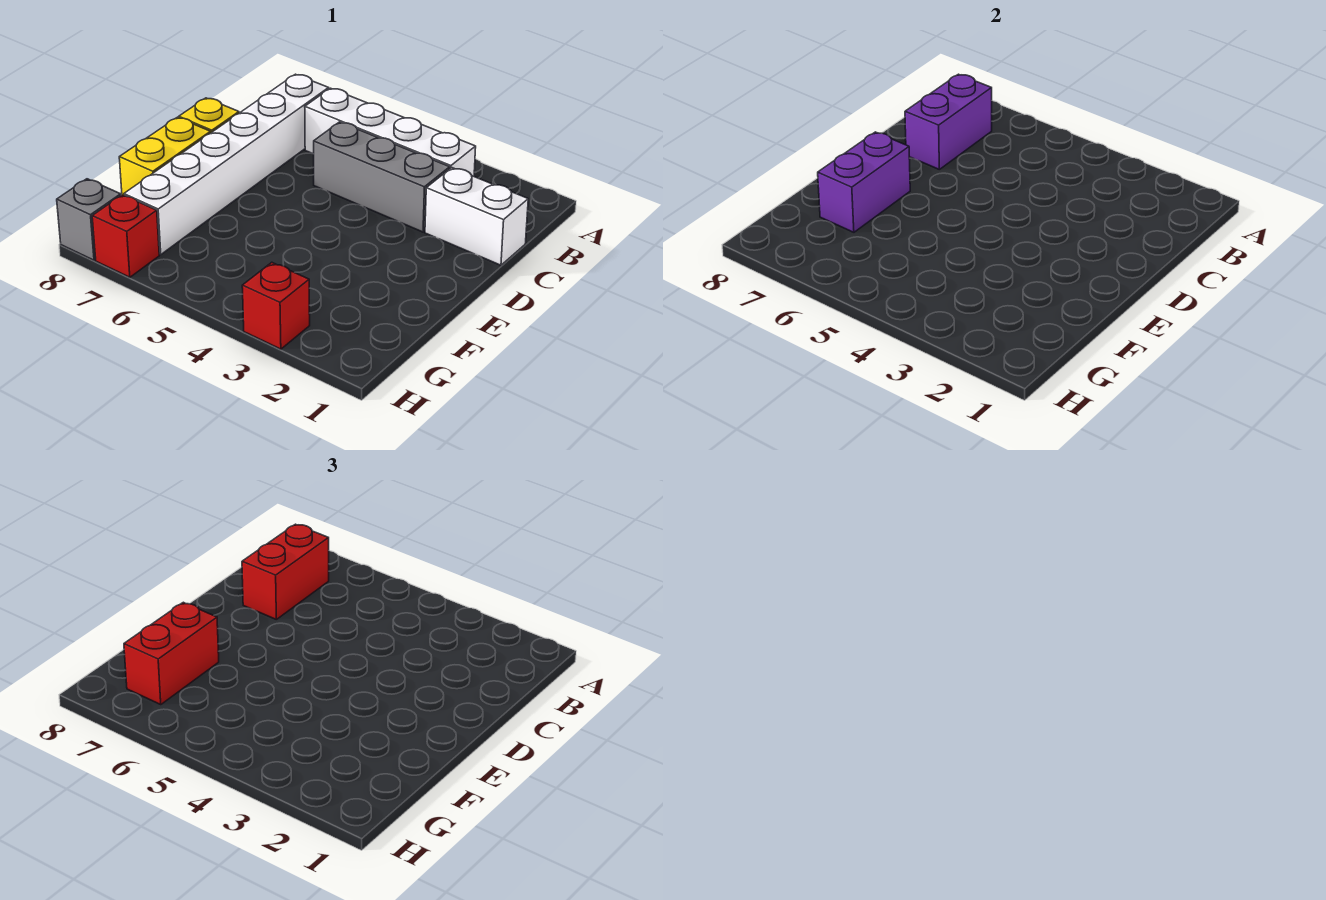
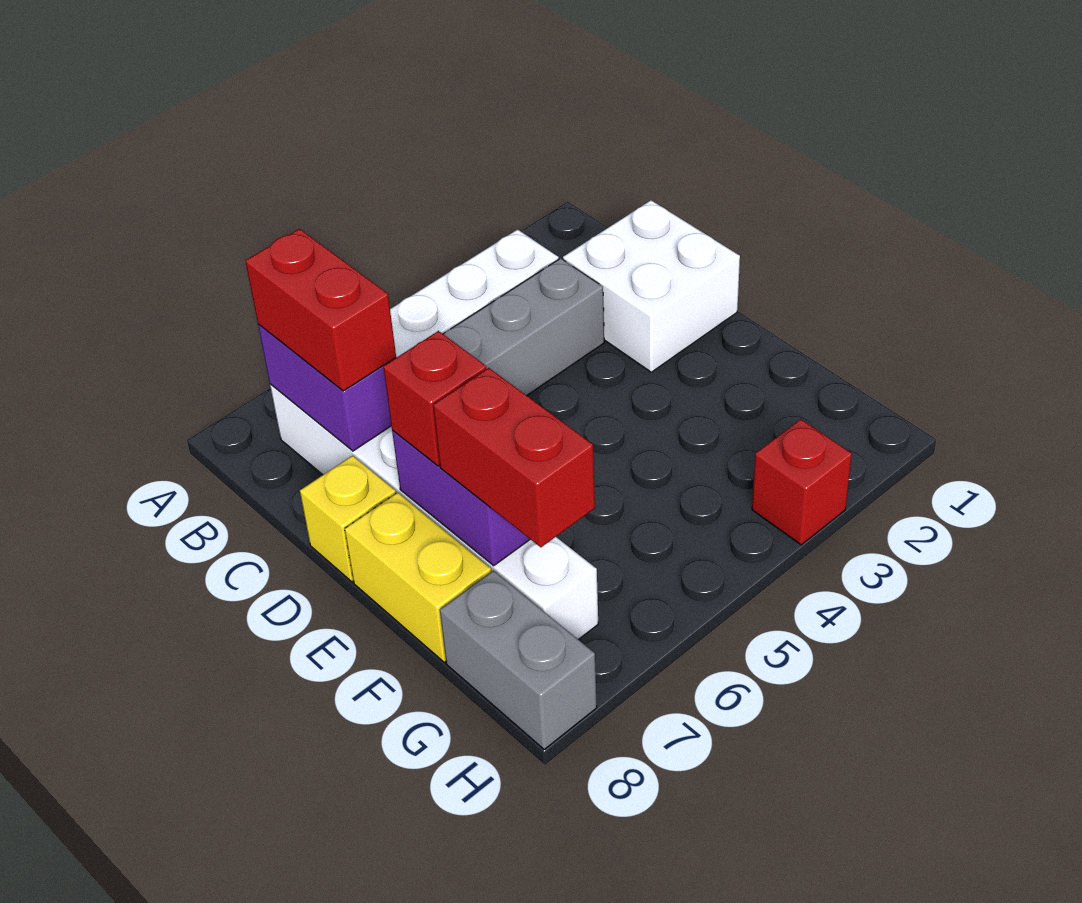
white brick C1:C2 level 1 -> white brick C1:D2 level 1
red brick H7 level 1 -> red brick E7 level 3
grey brick H8 level 1 -> grey brick G8:H8 level 1

